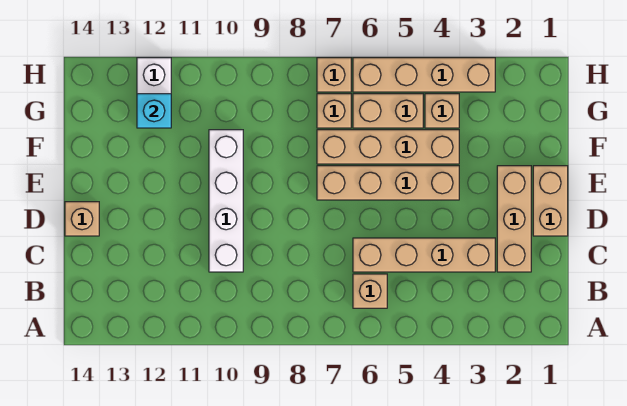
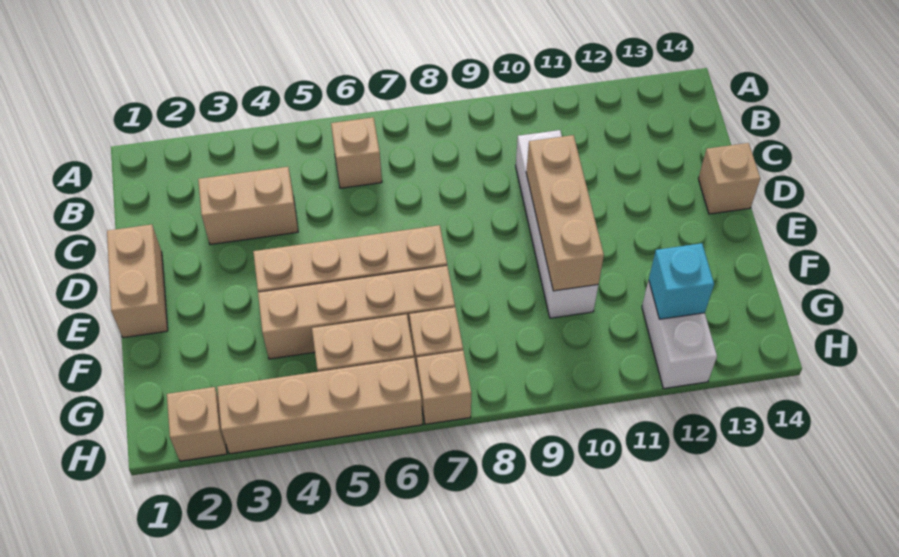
tan brick C2:E2 level 1 -> tan brick D10:F10 level 2
tan brick C3:C6 level 1 -> tan brick C3:C4 level 1
tan brick G4 level 1 -> tan brick H2 level 1

